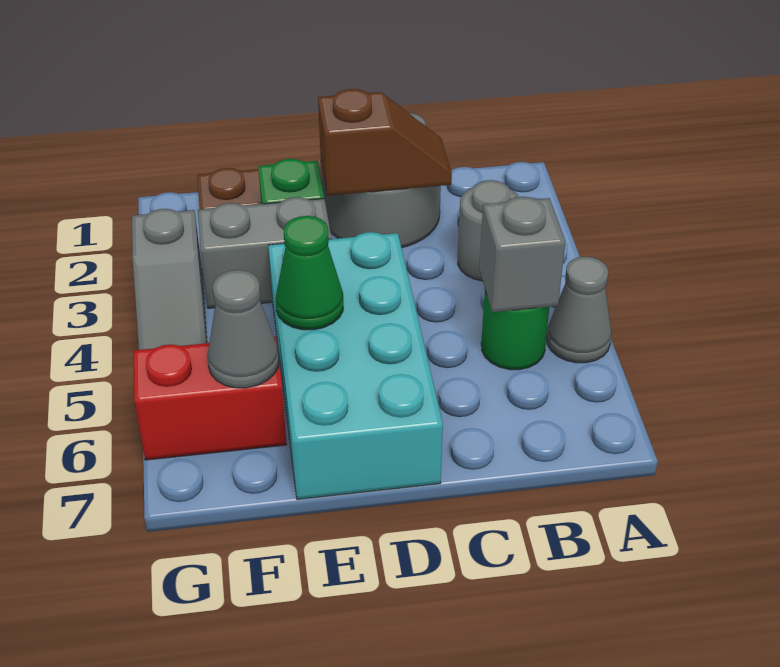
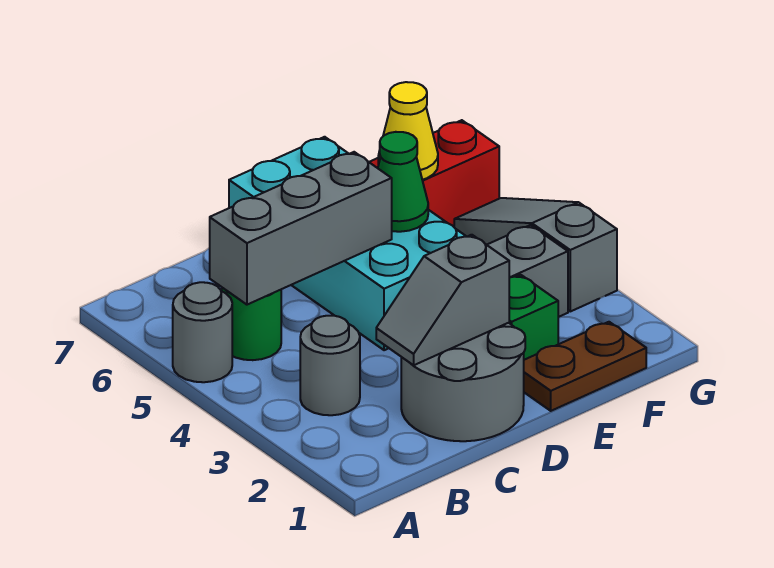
grey cone A5 level 1 -> grey round brick A5 level 1
grey brick B5 level 2 -> grey brick B5:D5 level 2
brown slope C2:D2 level 2 top D -> grey slope C2:D2 level 2 top D
grey cone F6 level 2 -> yellow cone F6 level 2

